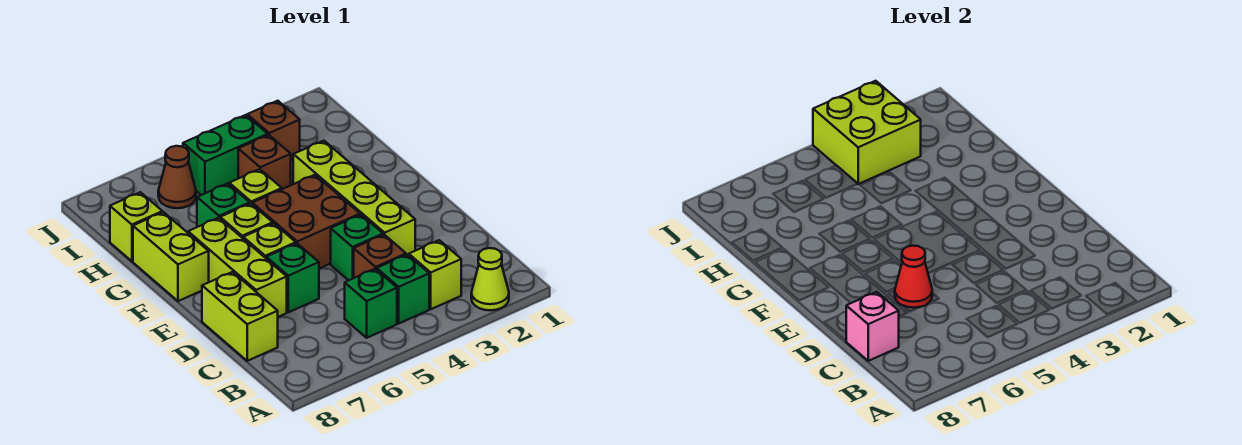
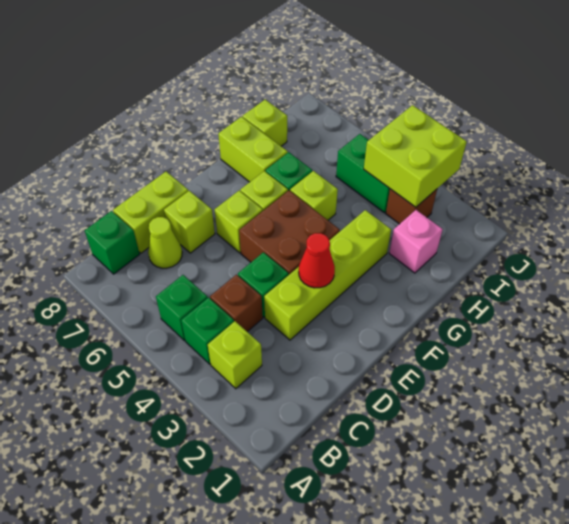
lime cone A2 level 1 -> lime cone C7 level 1
pink brick C8 level 2 -> pink brick H2 level 1
green brick D6 level 1 -> green brick B8 level 1
red cone D6 level 2 -> red cone E3 level 2
lime brick D7:F7 level 1 -> lime brick D7 level 1
lime brick F8:G8 level 1 -> lime brick G7:G8 level 1
brown brick H4 level 1 -> none
brown cone I6 level 1 -> none

